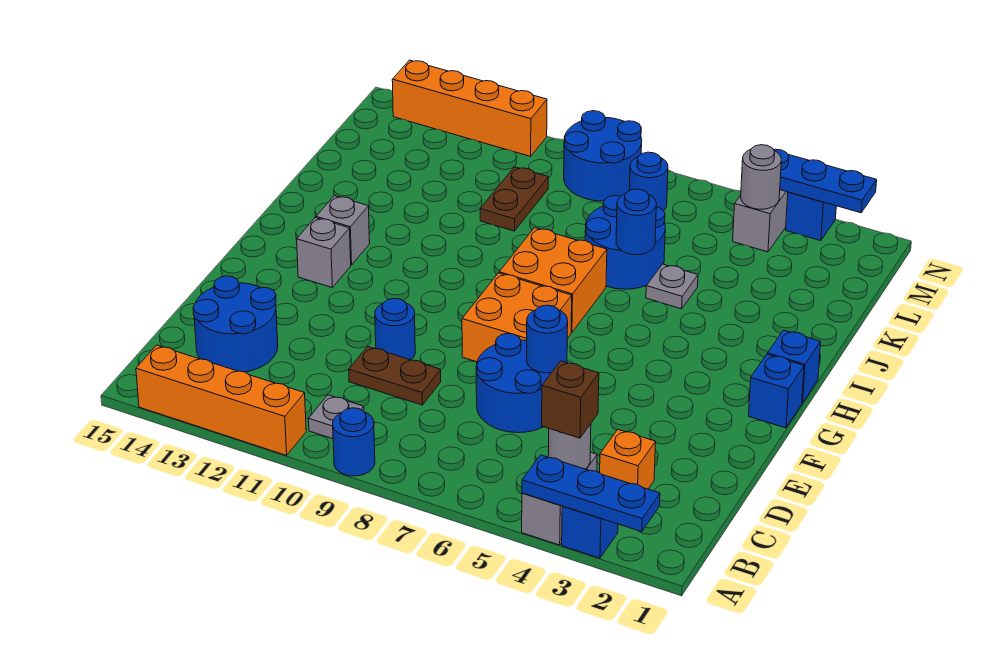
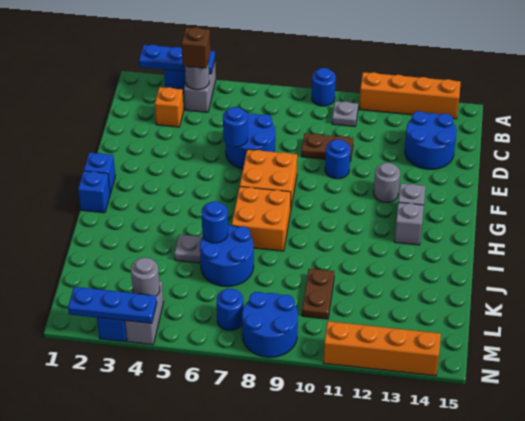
none -> grey round brick F12 level 1

